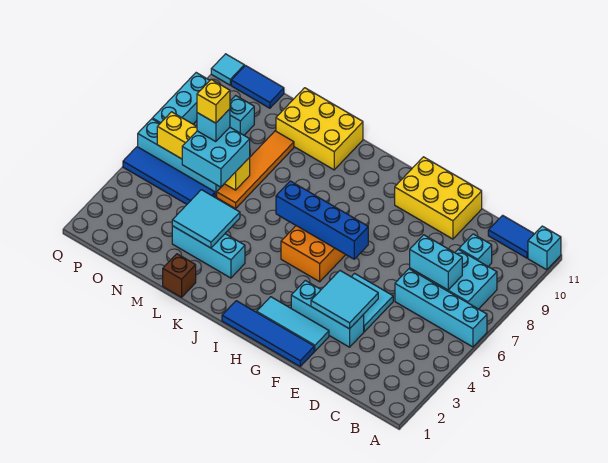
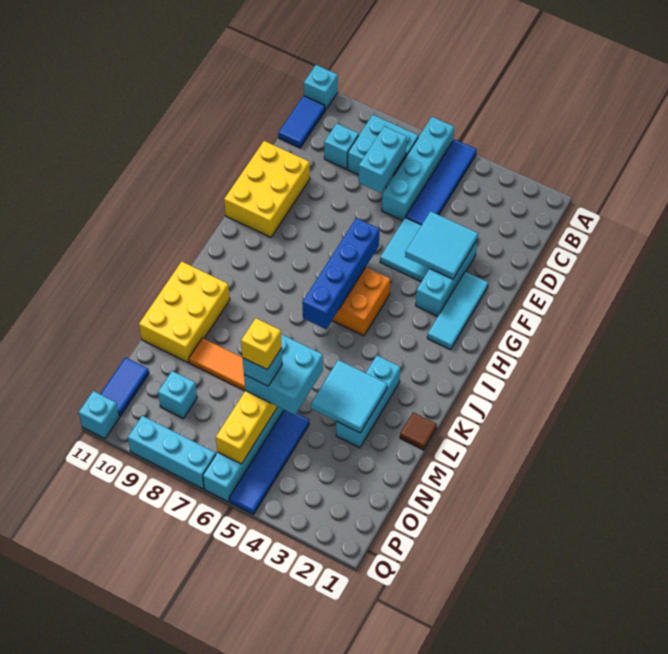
blue tile F1:I1 level 1 -> blue tile A5:D5 level 1
brown brick L1 level 1 -> brown tile L1 level 1
cyan tile Q11 level 1 -> cyan brick Q11 level 1

